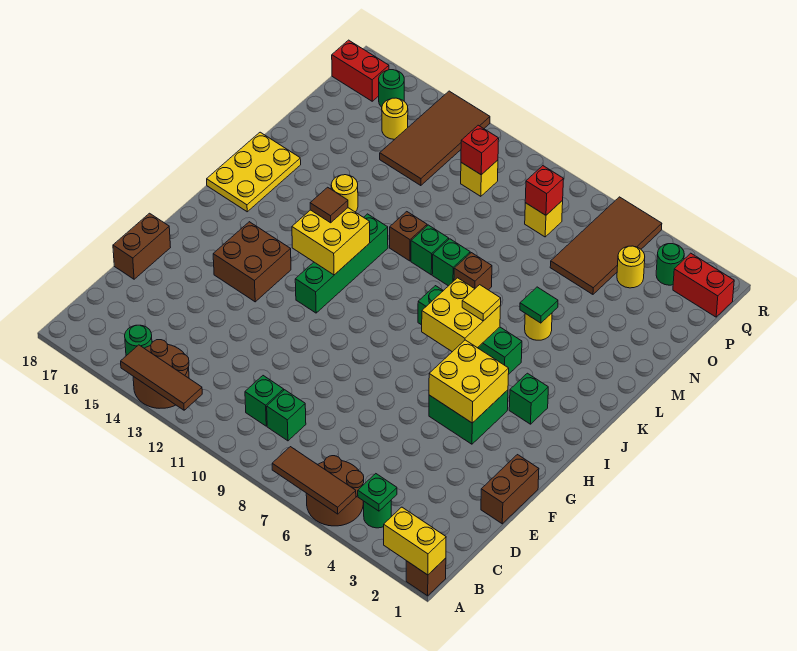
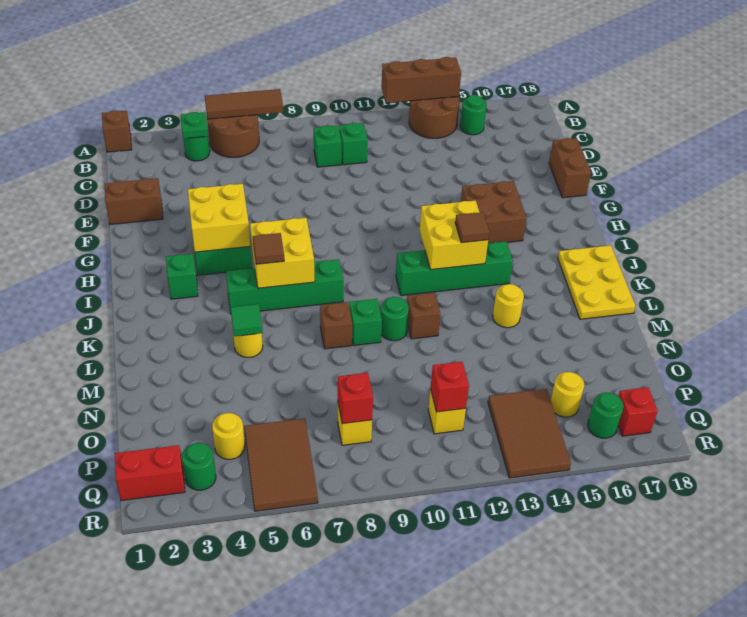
yellow brick A1:A2 level 2 -> none
brown tile A12:A14 level 2 -> brown brick A12:A14 level 2
brown brick E1:F1 level 1 -> brown brick E1:E2 level 1
green brick H12:K12 level 1 -> green brick J11:J14 level 1
yellow tile J6 level 3 -> brown tile J6 level 3
green brick L10 level 1 -> green round brick L10 level 1
brown tile O5:R6 level 1 -> brown tile P5:R6 level 1
brown tile O13:R14 level 1 -> brown tile P13:R14 level 1
red brick Q17:Q18 level 1 -> red brick Q17 level 1

